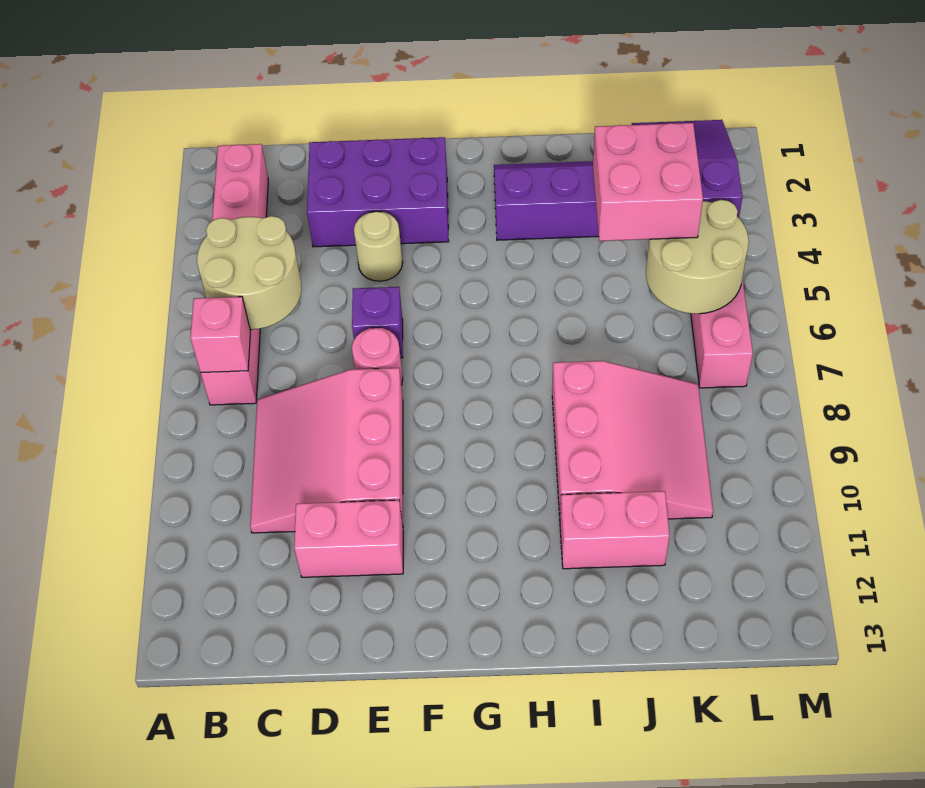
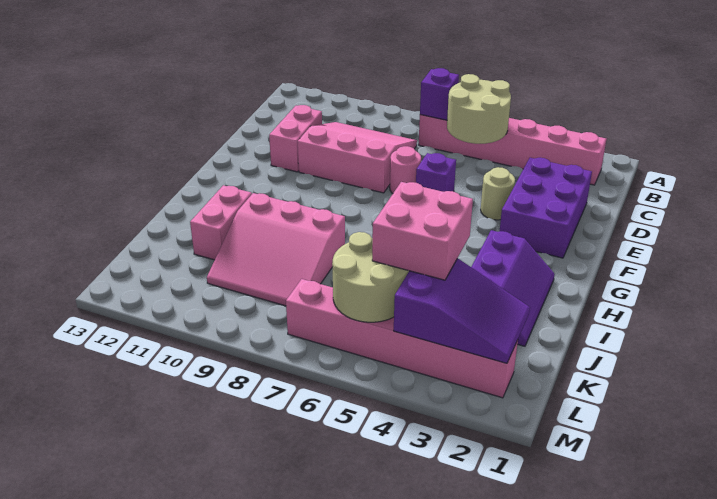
pink brick B7 level 2 -> purple brick B7 level 2

